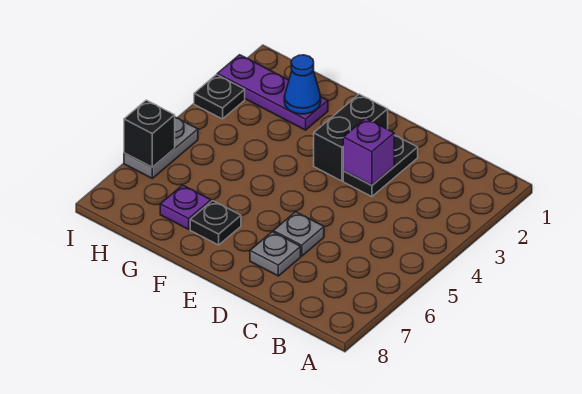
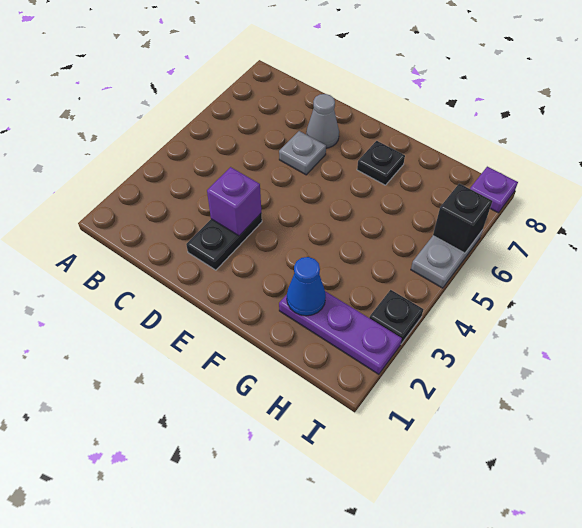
grey plate D7 level 1 -> grey cone D7 level 1
black brick E2:E3 level 1 -> none
purple plate G7 level 1 -> purple plate I8 level 1

